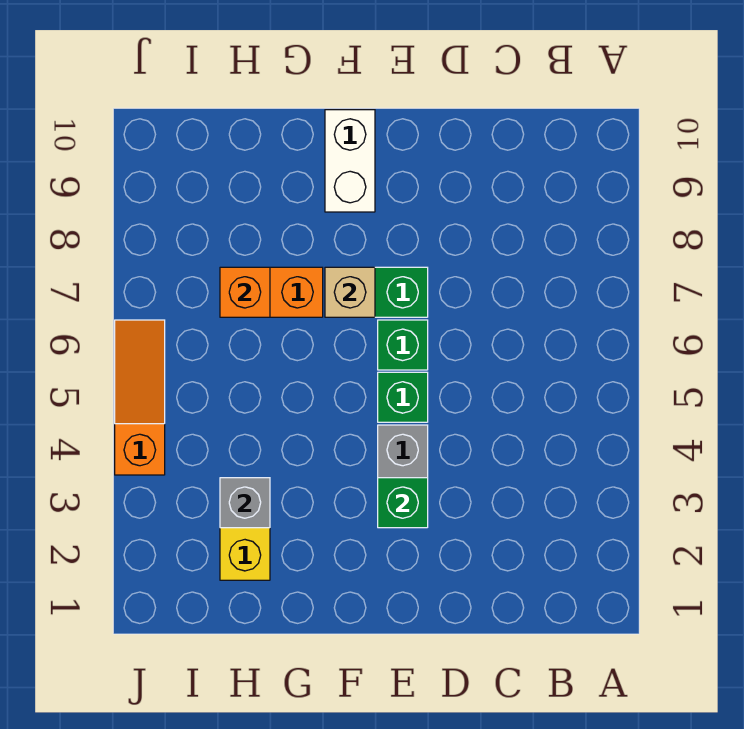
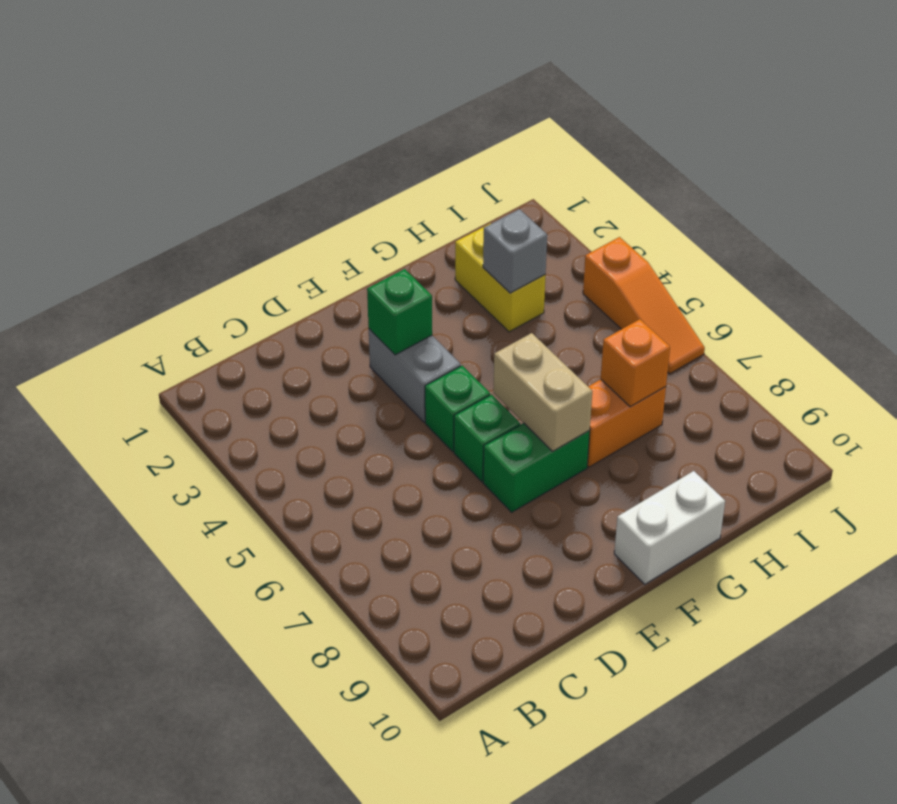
tan brick F7 level 2 -> tan brick F6:F7 level 2
white brick F9:F10 level 1 -> white brick F10:G10 level 1

